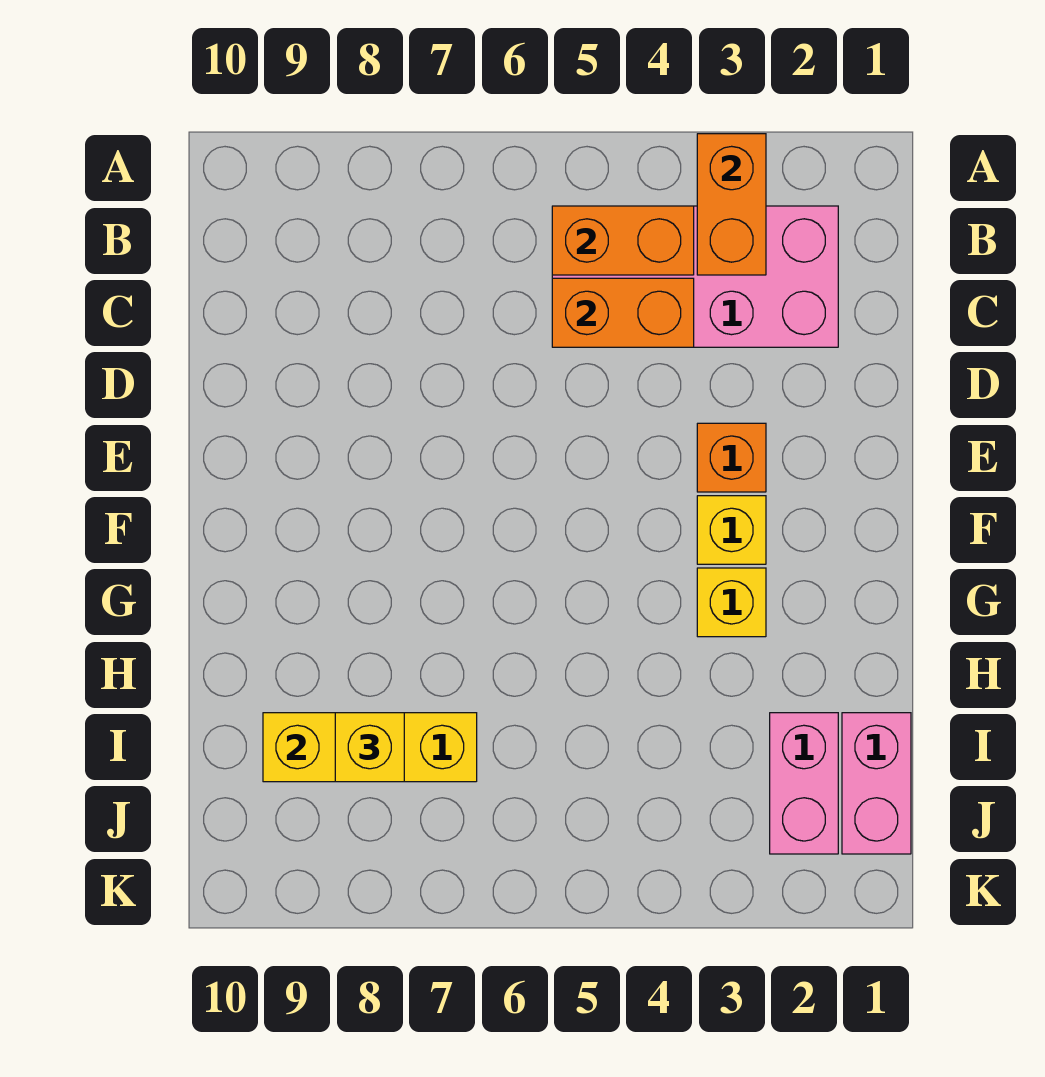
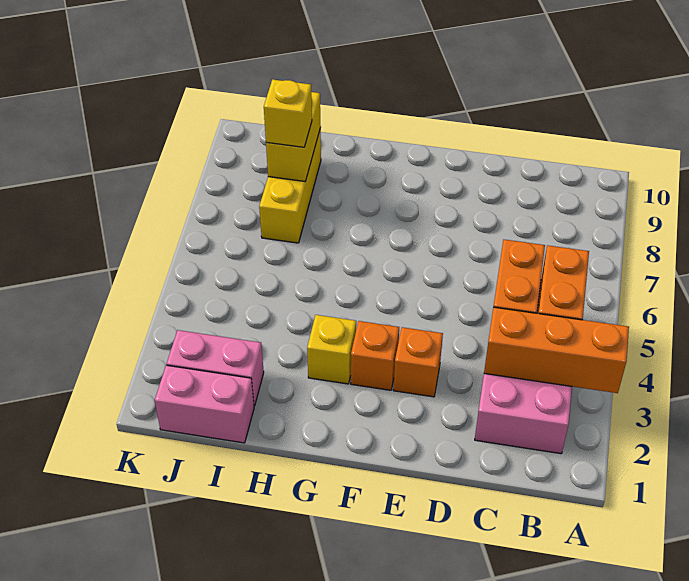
orange brick A3:B3 level 2 -> orange brick A3:C3 level 2
yellow brick F3 level 1 -> orange brick F3 level 1

